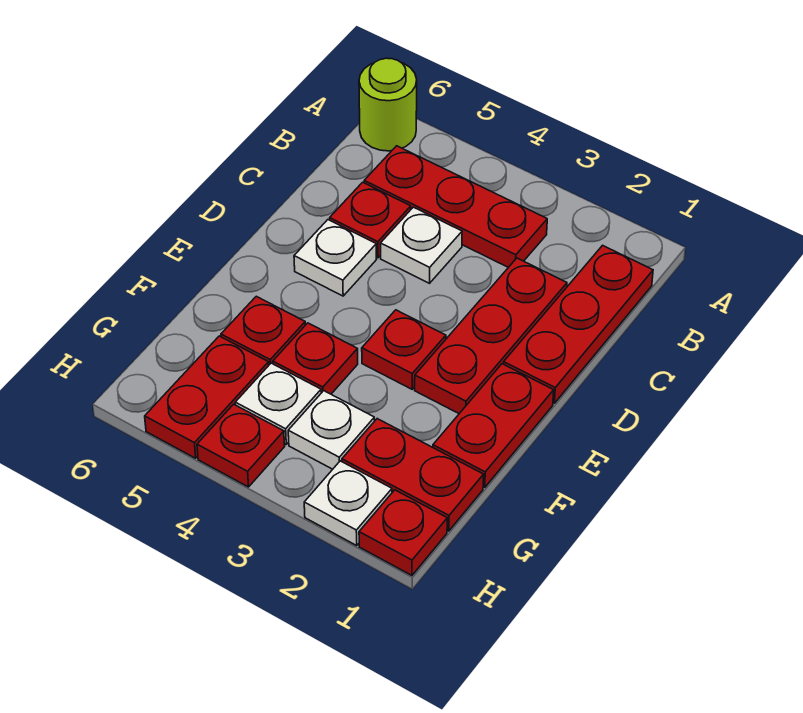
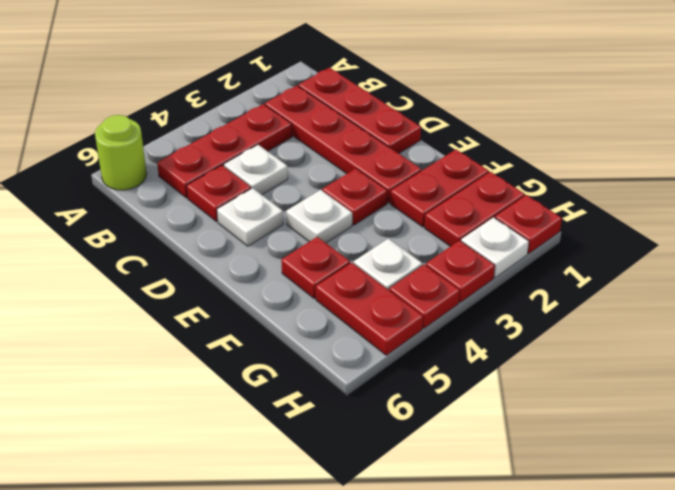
red plate C2:E2 level 1 -> red plate B2:E2 level 1
red plate E1:F1 level 1 -> red plate F1:F2 level 1
red plate F4 level 1 -> red plate H3 level 1
white plate G3 level 1 -> white plate E4 level 1

